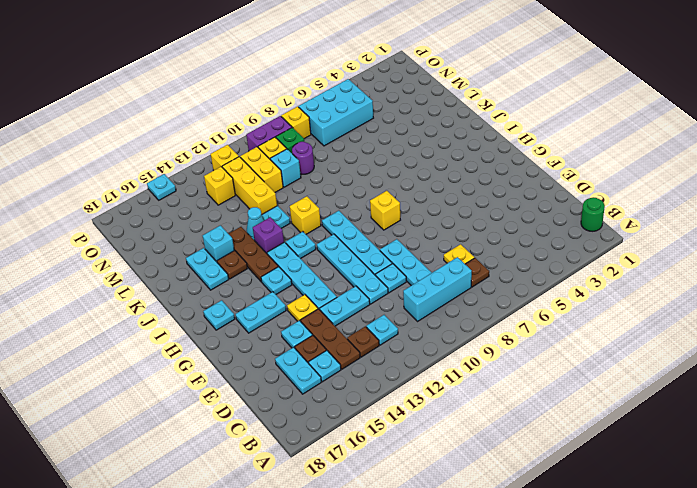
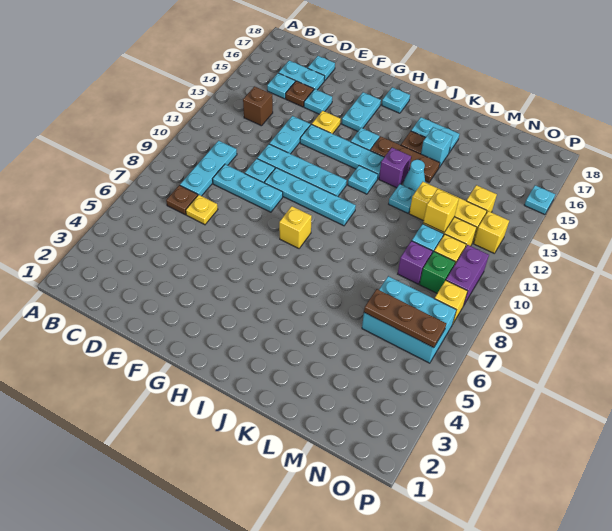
green round brick B1 level 1 -> none
cyan brick C8:C10 level 1 -> cyan plate C8:C10 level 1
cyan plate C12 level 1 -> cyan plate D17 level 1
brown plate C13 level 1 -> brown brick C13 level 1
brown plate C14:E14 level 1 -> brown plate M6:O6 level 2
yellow brick J11 level 1 -> yellow brick M11 level 2
purple round brick M9 level 1 -> purple brick M9 level 1
cyan brick N5:O7 level 1 -> cyan brick M6:O7 level 1

